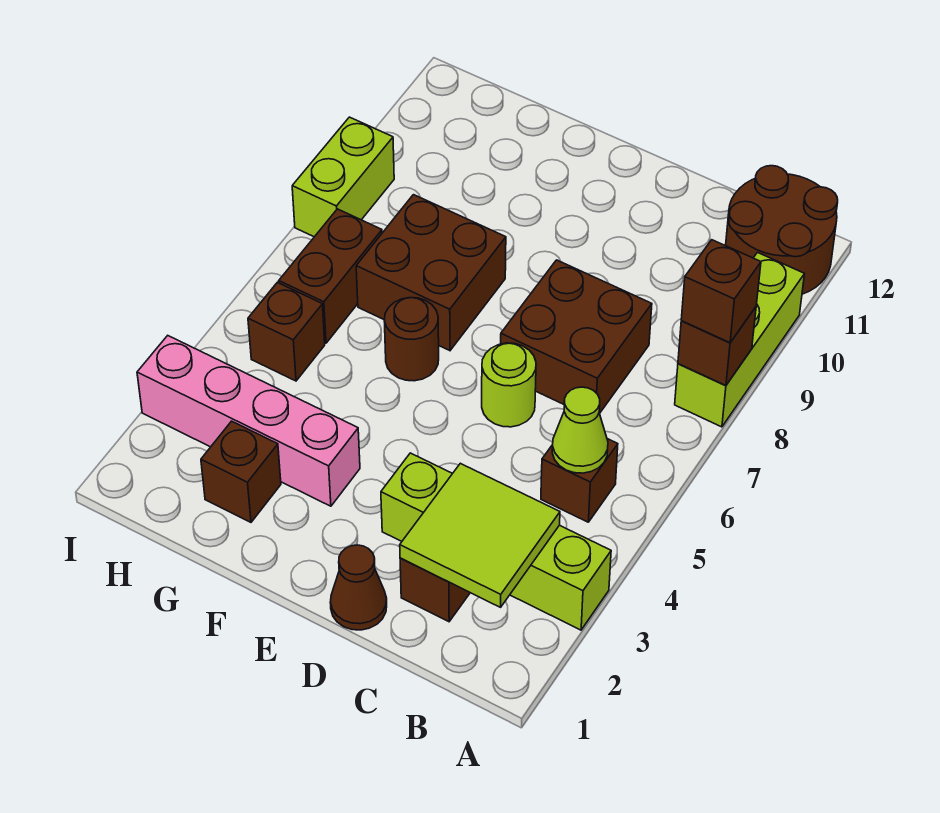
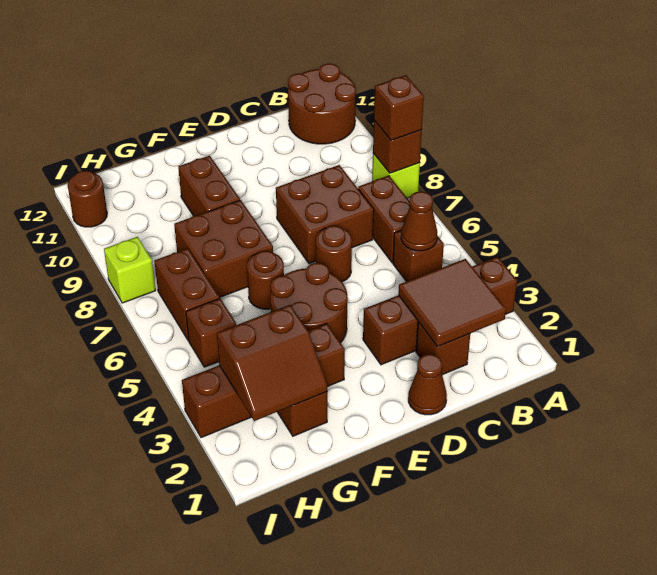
lime brick A3:D3 level 1 -> brown brick A3:D3 level 1
lime brick A8:A10 level 1 -> lime brick A8 level 1
lime tile B2:C3 level 2 -> brown tile B2:C3 level 2
lime cone B5 level 2 -> brown cone B5 level 2
none -> brown brick B6:B7 level 1
lime round brick D6 level 1 -> brown round brick D6 level 1
none -> brown round brick E4:F5 level 1
pink brick F3:I3 level 1 -> brown brick F3:I3 level 1
none -> brown brick F9:F10 level 1
none -> brown slope G2:H3 level 2 top 3
lime brick I8:I9 level 1 -> lime brick I8 level 1
none -> brown round brick I11 level 1

